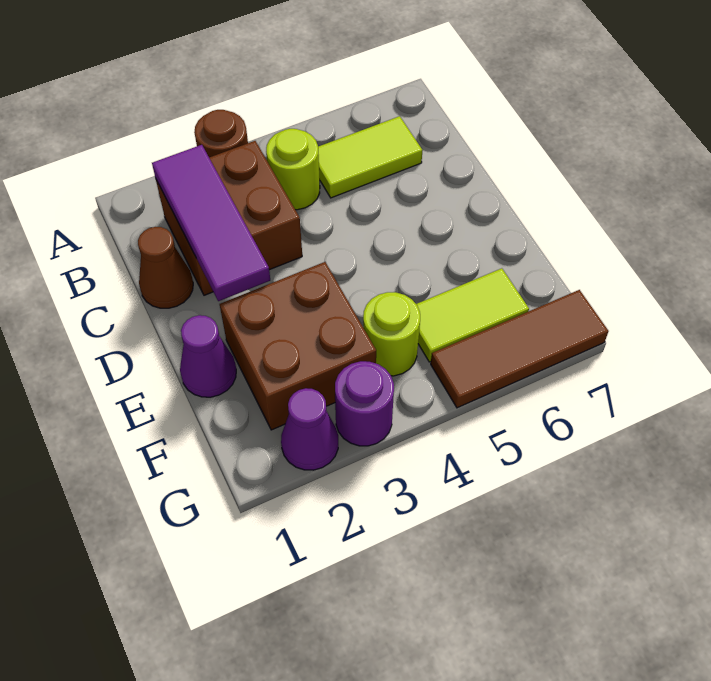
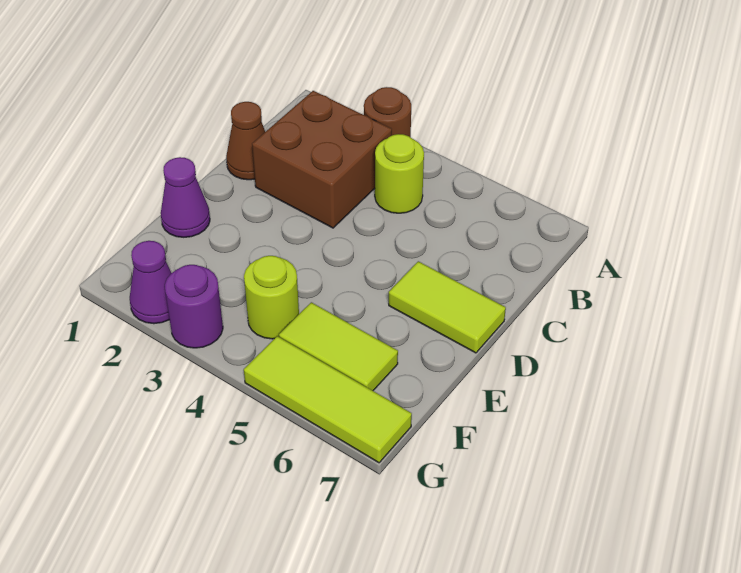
purple tile B2:D2 level 2 -> none
lime tile B5:B6 level 1 -> lime tile D6:D7 level 1
brown brick E2:F3 level 1 -> none
brown tile G5:G7 level 1 -> lime tile G5:G7 level 1

